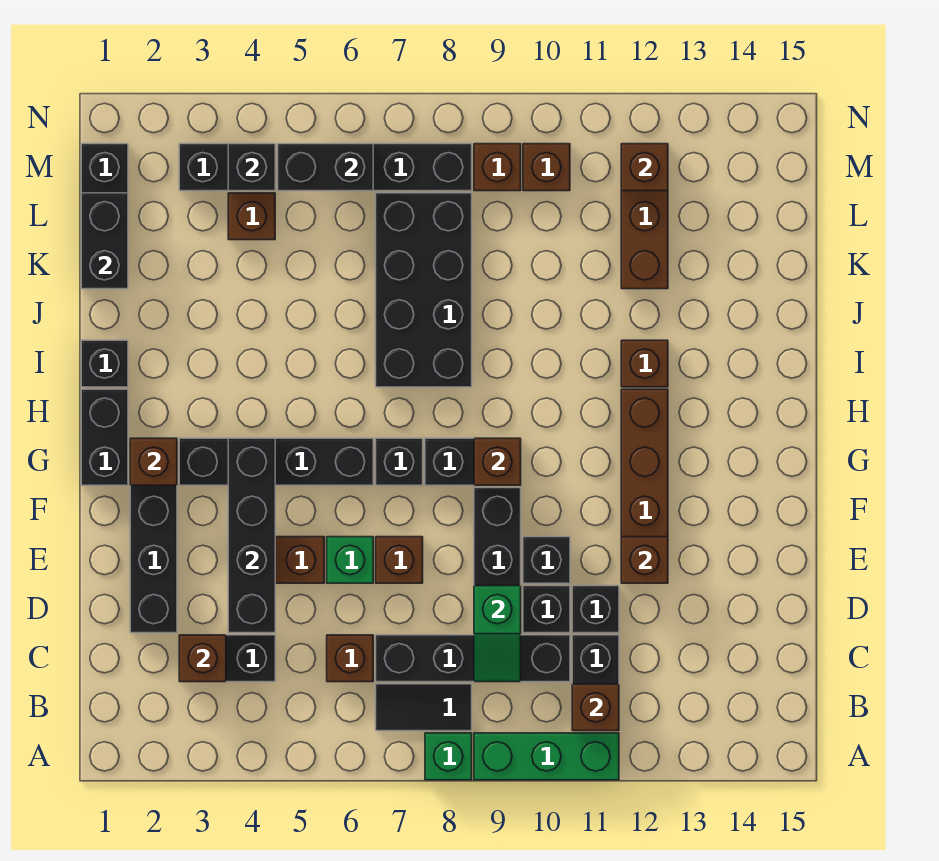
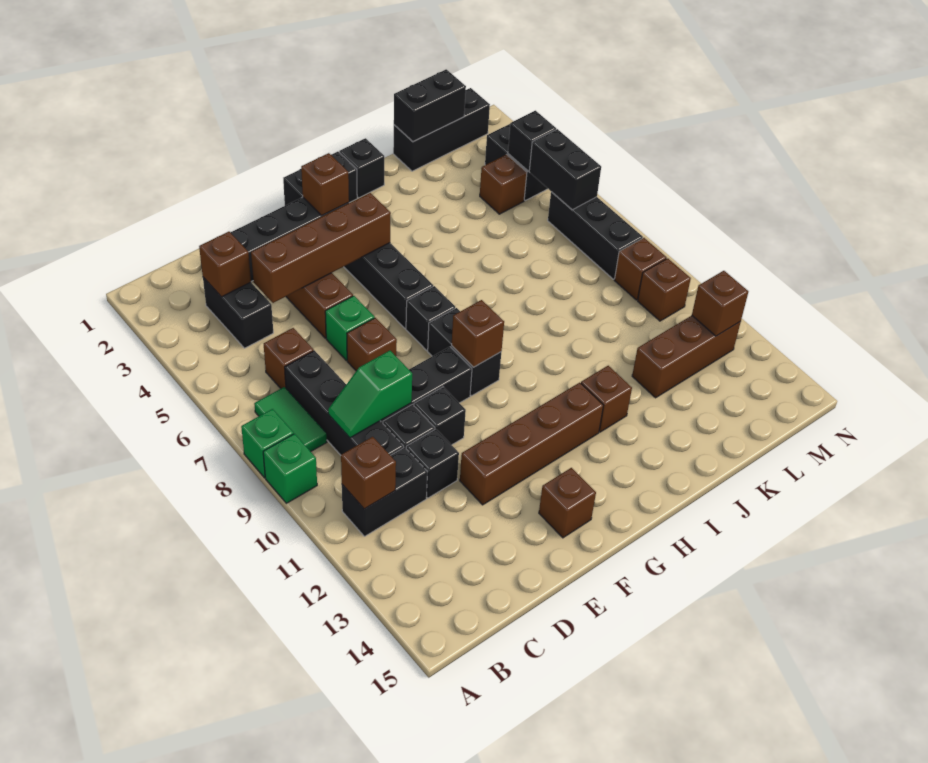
green brick A9:A11 level 1 -> green brick A9 level 1
black tile B7:B8 level 1 -> green tile B7:B8 level 1
black brick D4:G4 level 2 -> brown brick D4:G4 level 2
brown brick E12 level 2 -> brown brick F14 level 1
black brick I7:L8 level 1 -> none

